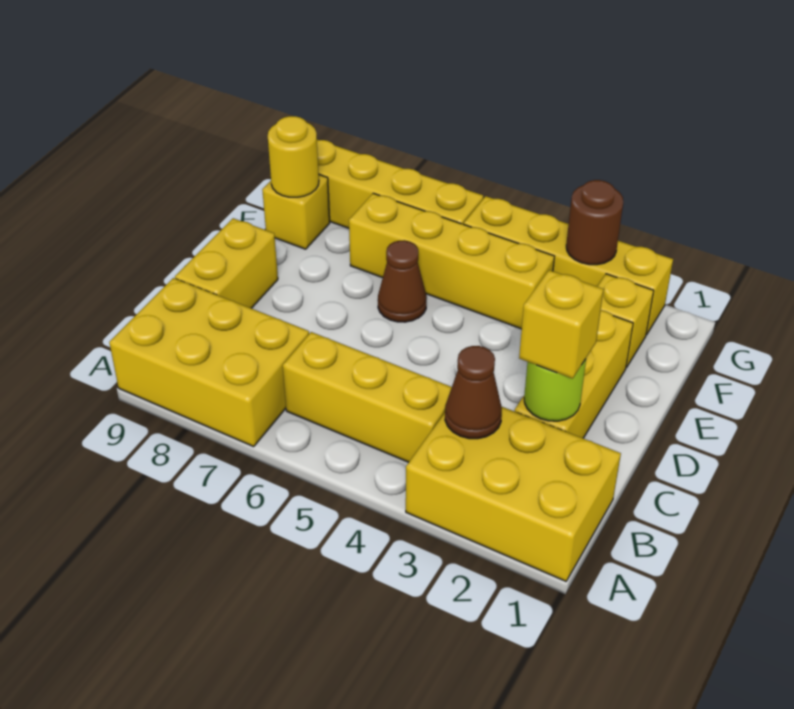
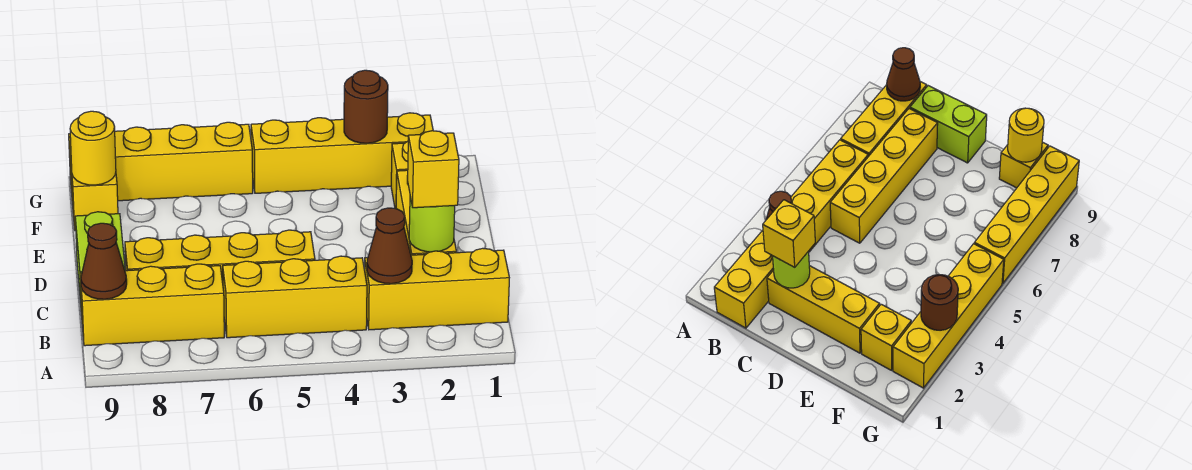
yellow brick A1:B3 level 1 -> yellow brick B1:B3 level 1
yellow brick A7:B9 level 1 -> yellow brick B7:B9 level 1
yellow brick C9:D9 level 1 -> lime brick C9:D9 level 1
brown cone E6 level 1 -> brown cone B9 level 2
yellow brick F4:F7 level 1 -> yellow brick C5:C8 level 1

